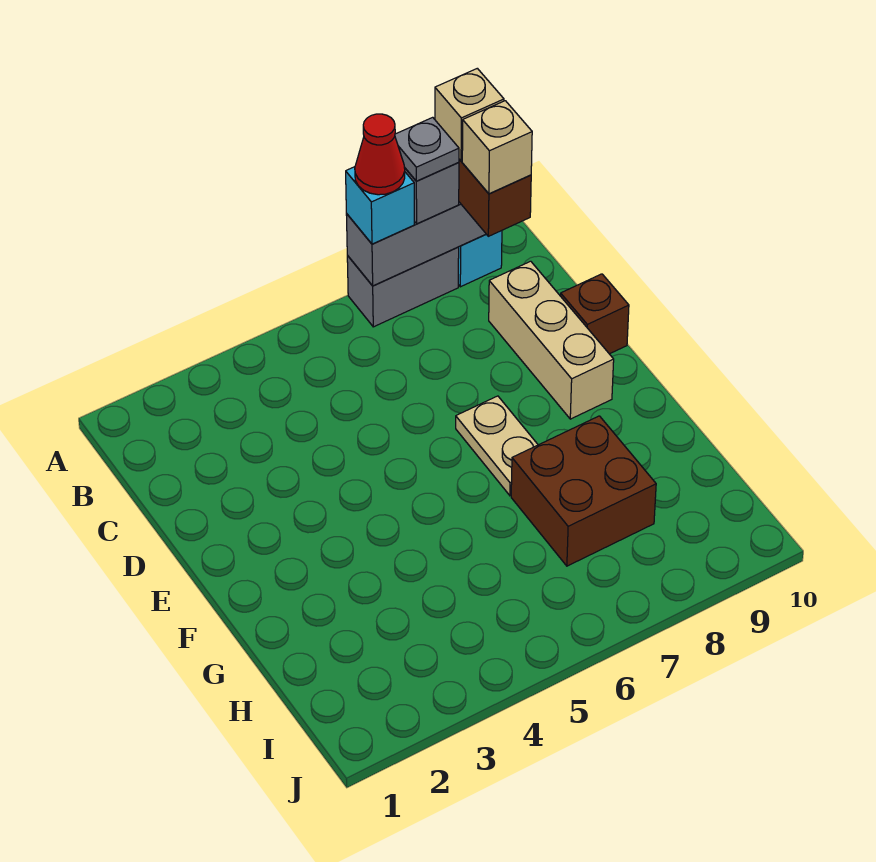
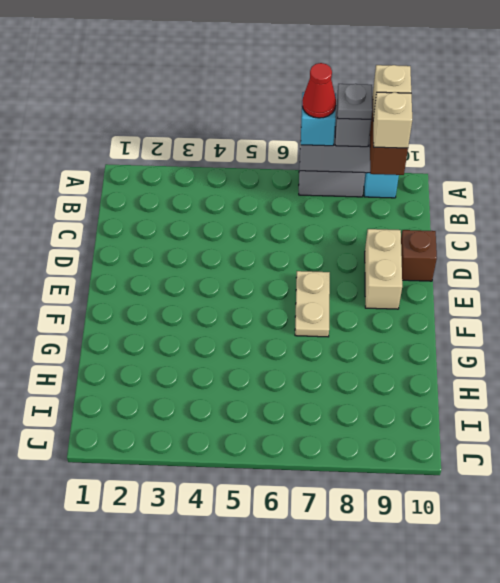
tan brick C9:E9 level 1 -> tan brick D9:E9 level 1
brown brick G7:H8 level 1 -> none

